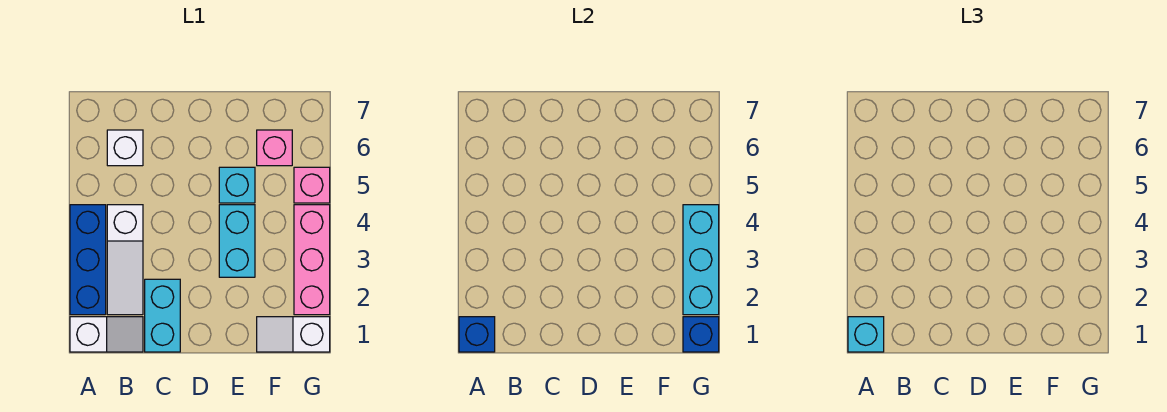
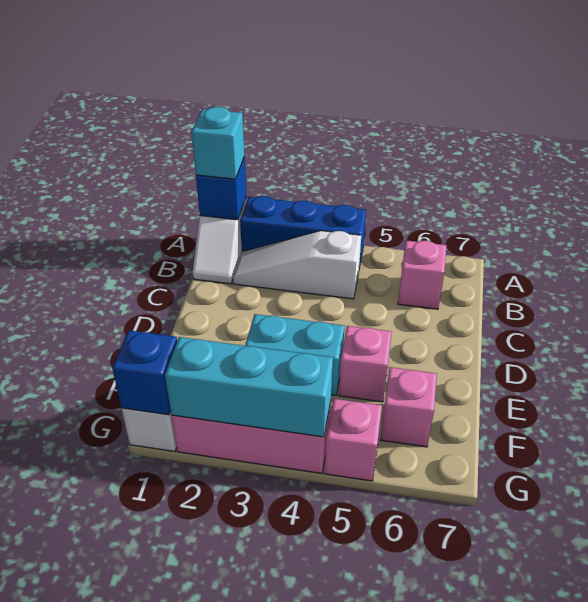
white brick B6 level 1 -> pink brick B6 level 1
cyan brick C1:C2 level 1 -> none
cyan brick E5 level 1 -> pink brick E5 level 1

